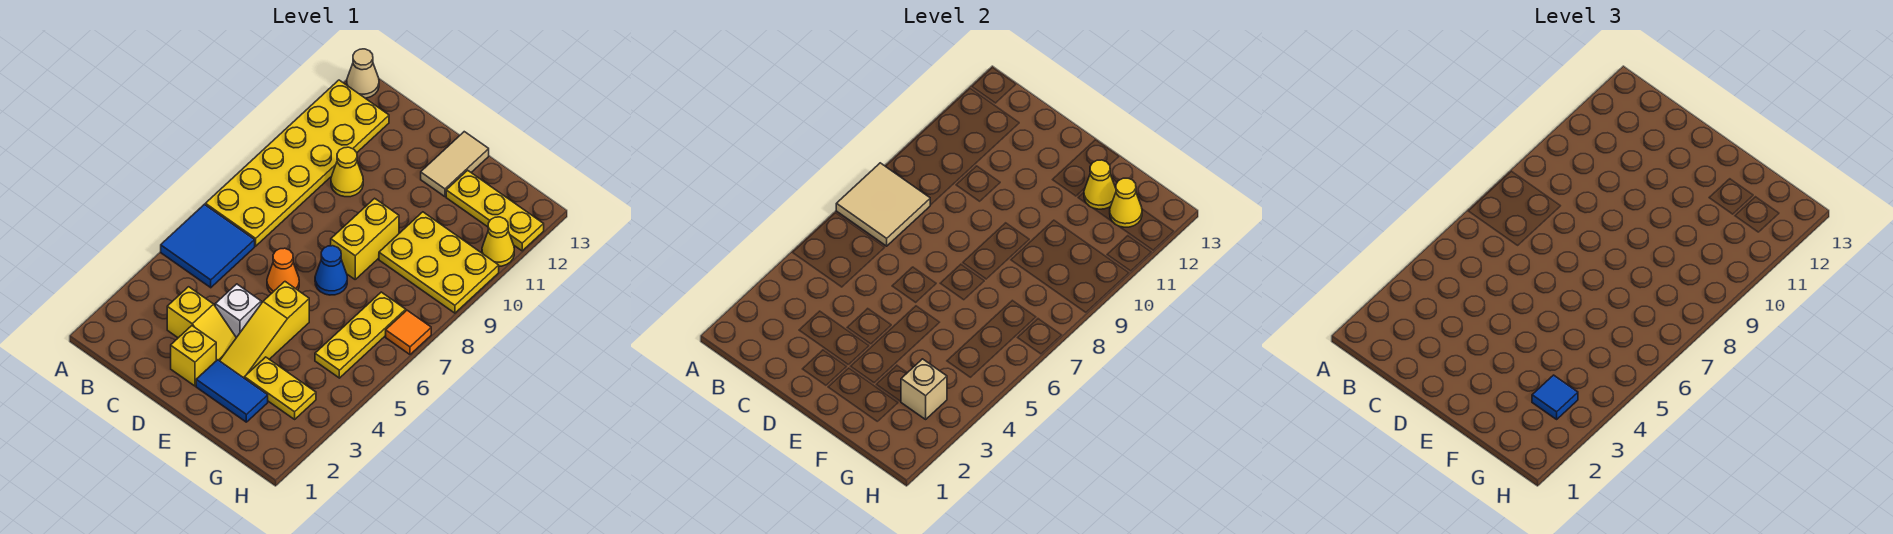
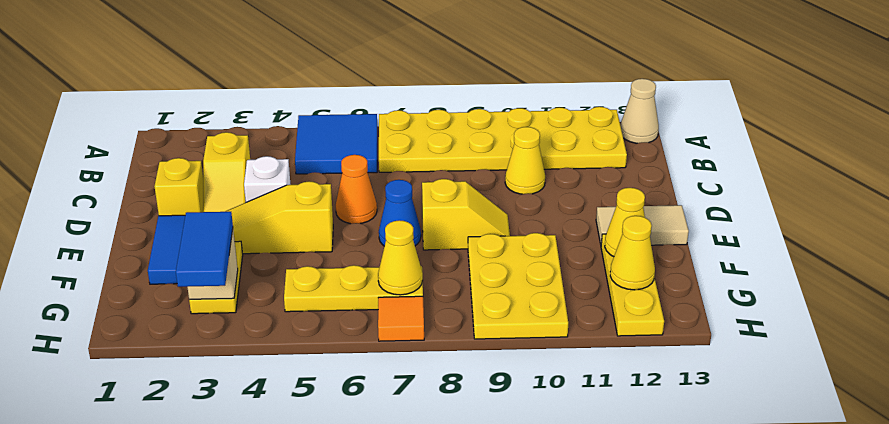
tan tile A7:B8 level 2 -> none
yellow brick E8:E9 level 1 -> yellow slope E8:E9 level 1 top 8
blue tile G3 level 3 -> blue tile G3:H3 level 3
yellow cone H11 level 1 -> yellow cone G7 level 2

